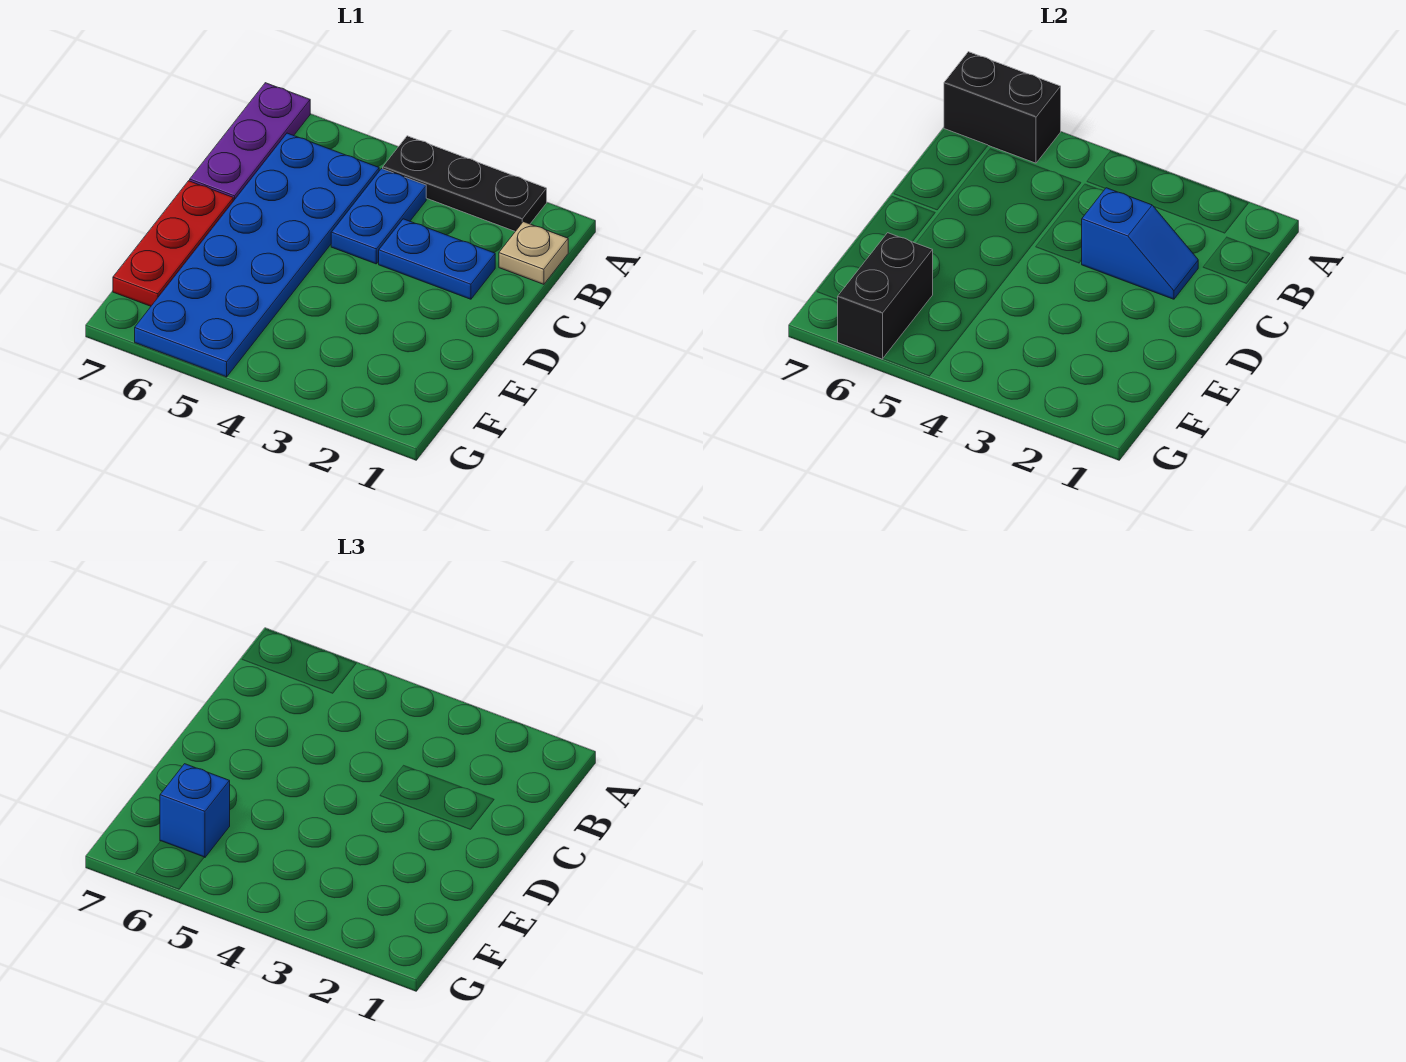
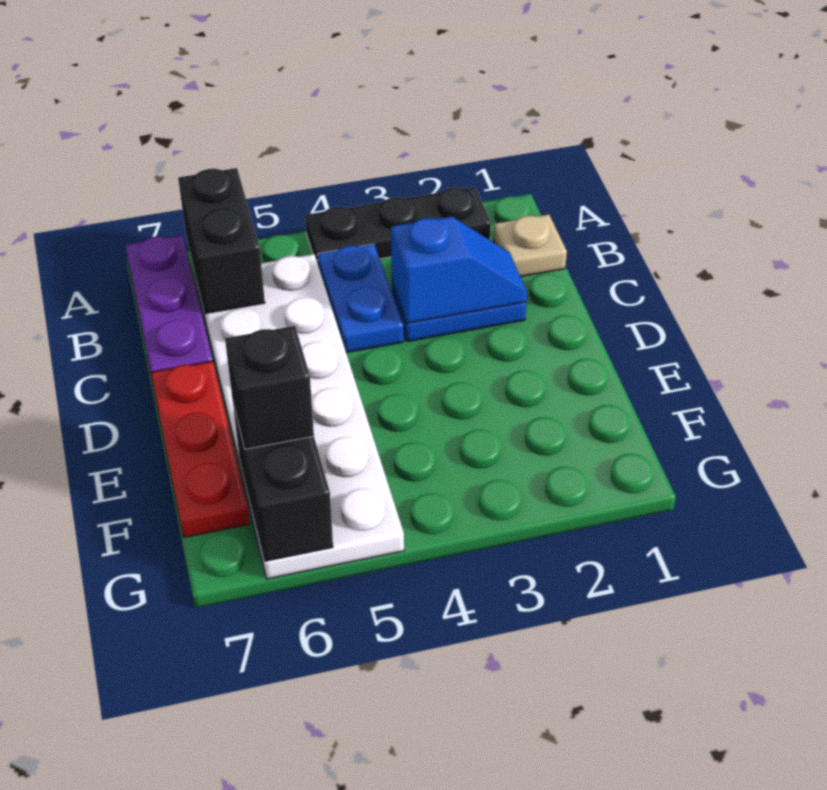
black brick A6:A7 level 2 -> black brick A6:B6 level 2
blue plate B5:G6 level 1 -> white plate B5:G6 level 1
blue brick F6 level 3 -> black brick F6 level 3

